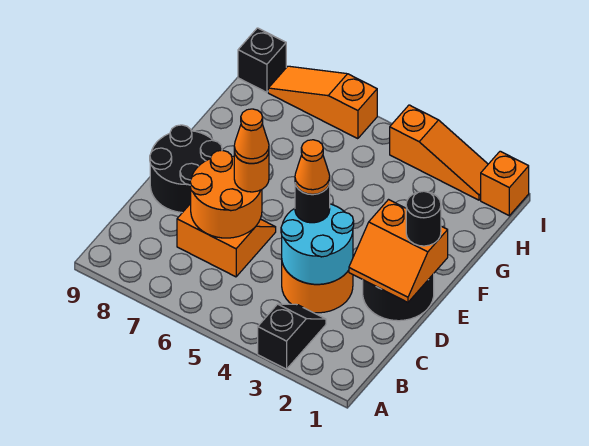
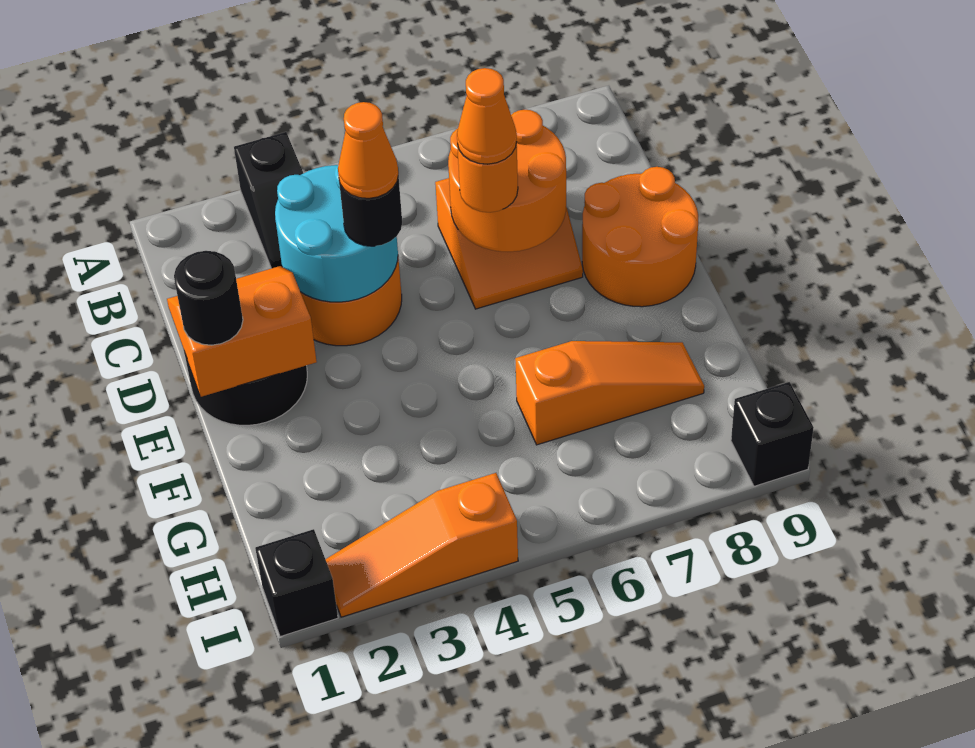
black round brick D8:E9 level 1 -> orange round brick D8:E9 level 1
orange brick I1 level 1 -> black brick I1 level 1
orange slope I6:I8 level 1 top 6 -> orange slope G6:G8 level 1 top 6

